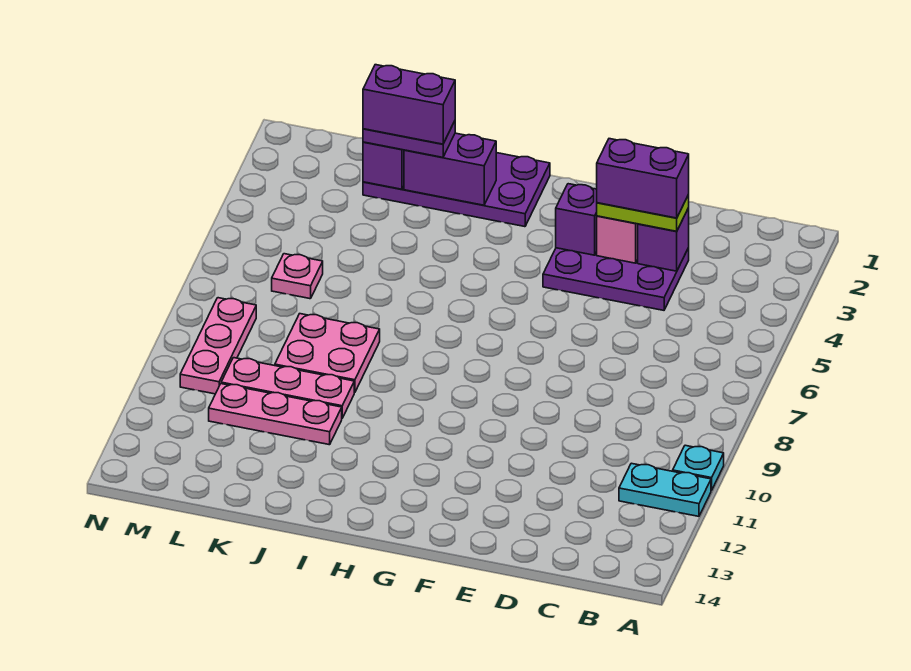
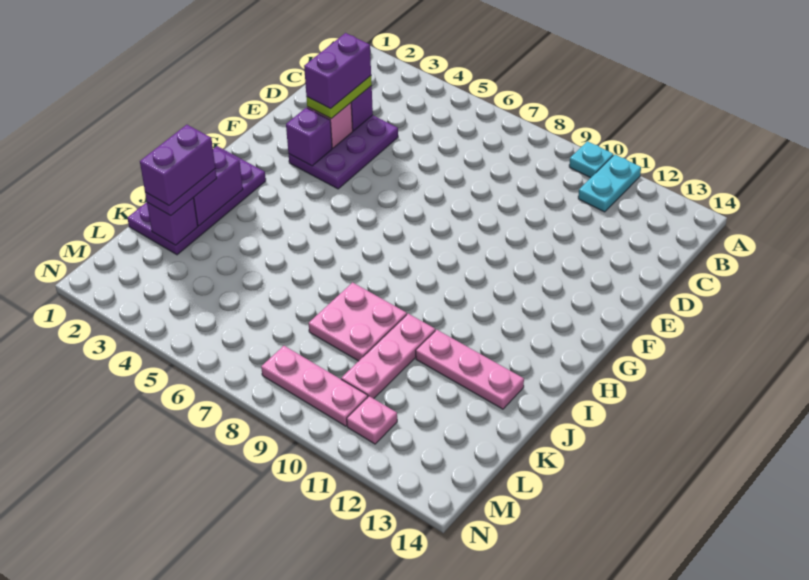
pink plate J11:L11 level 1 -> pink plate J11:J13 level 1
pink plate L6 level 1 -> pink plate M11 level 1

